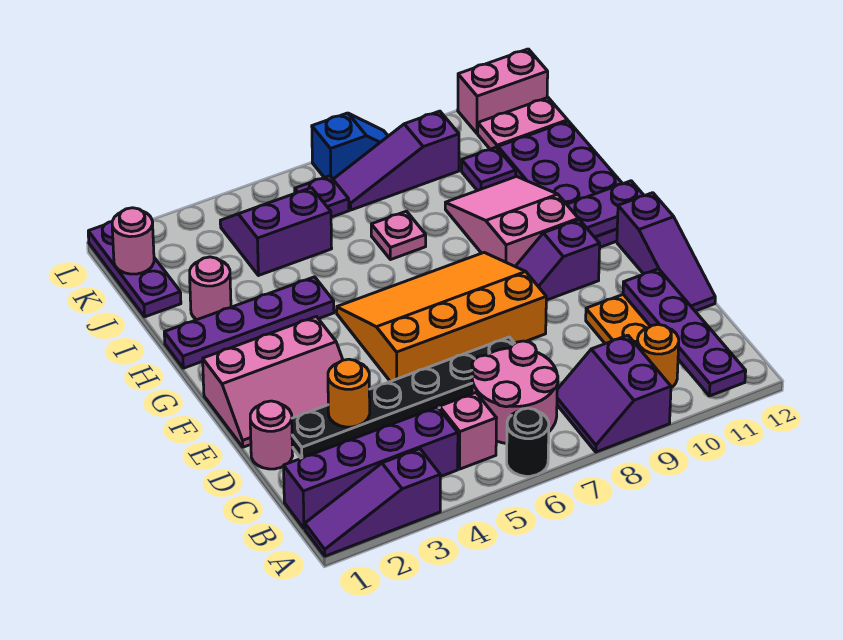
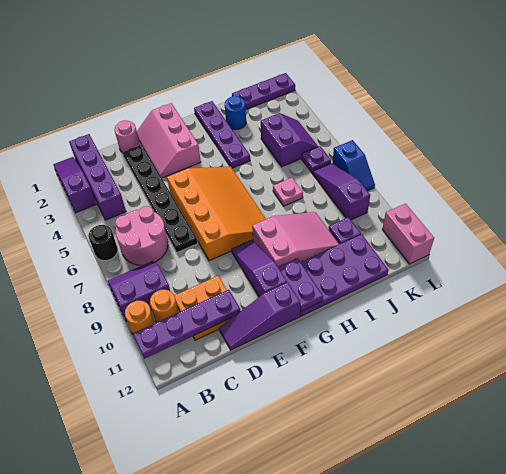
pink brick B5 level 1 -> none
orange round brick D3 level 2 -> orange round brick A10 level 1
purple slope F9:F10 level 1 top 10 -> purple slope F9:F11 level 1 top 11
pink round brick I2 level 1 -> blue round brick I2 level 1
pink round brick K1 level 2 -> none
pink plate K11:K12 level 1 -> none

